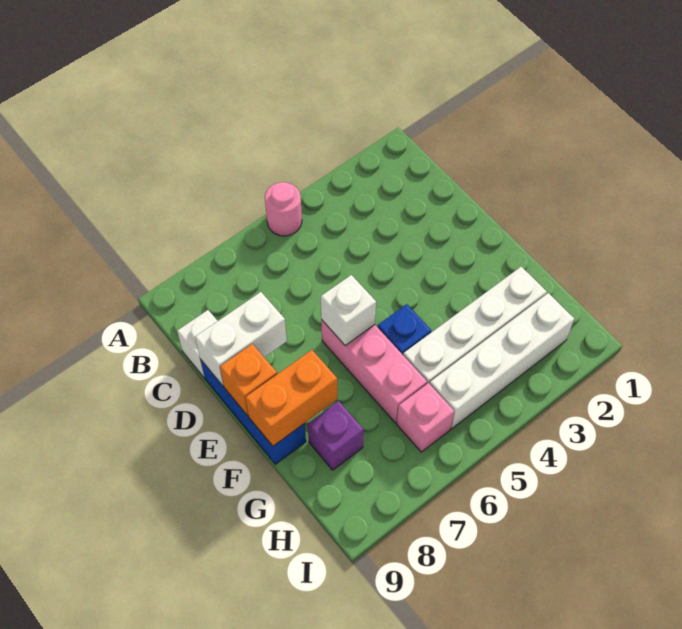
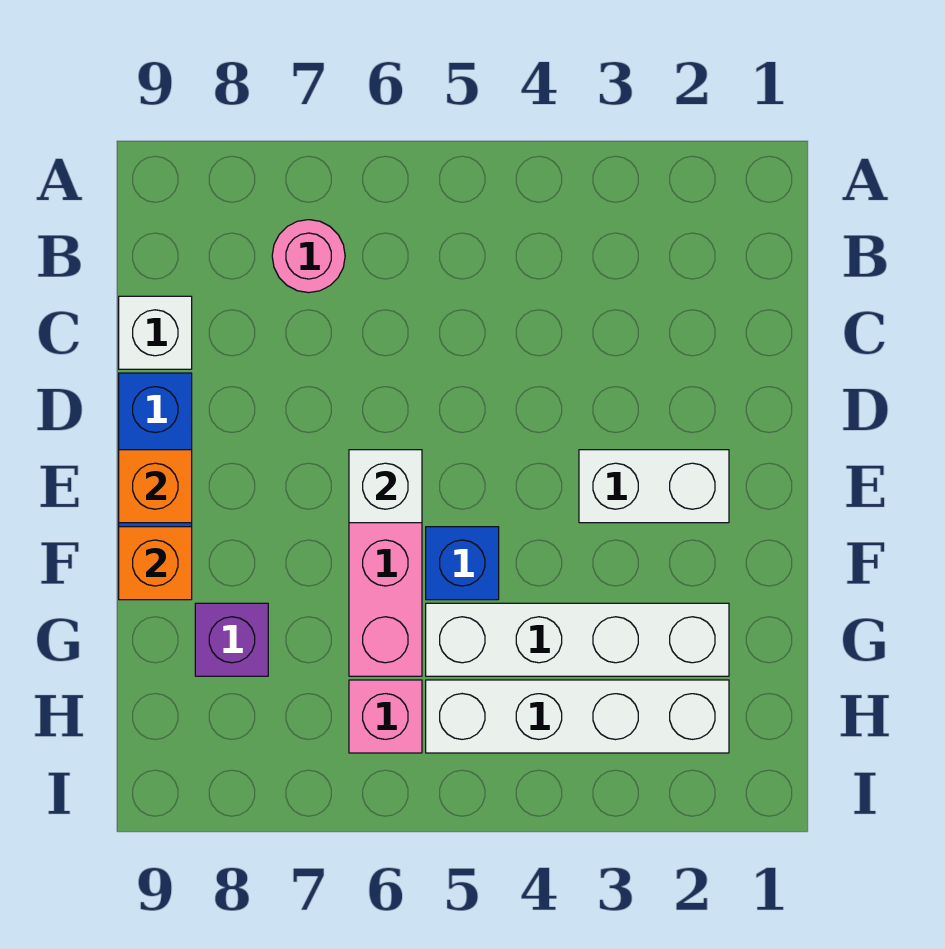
pink round brick A5 level 1 -> pink round brick B7 level 1
white brick D8:D9 level 2 -> white brick E2:E3 level 1
orange brick F8:F9 level 2 -> orange brick F9 level 2

